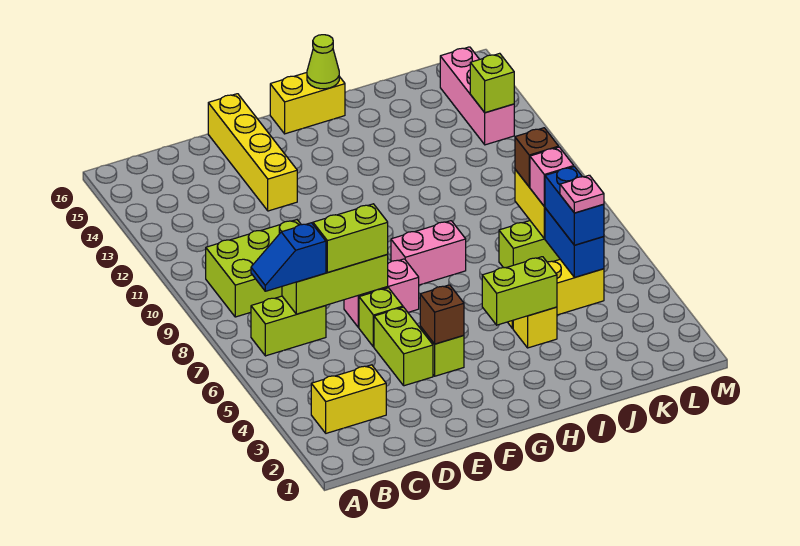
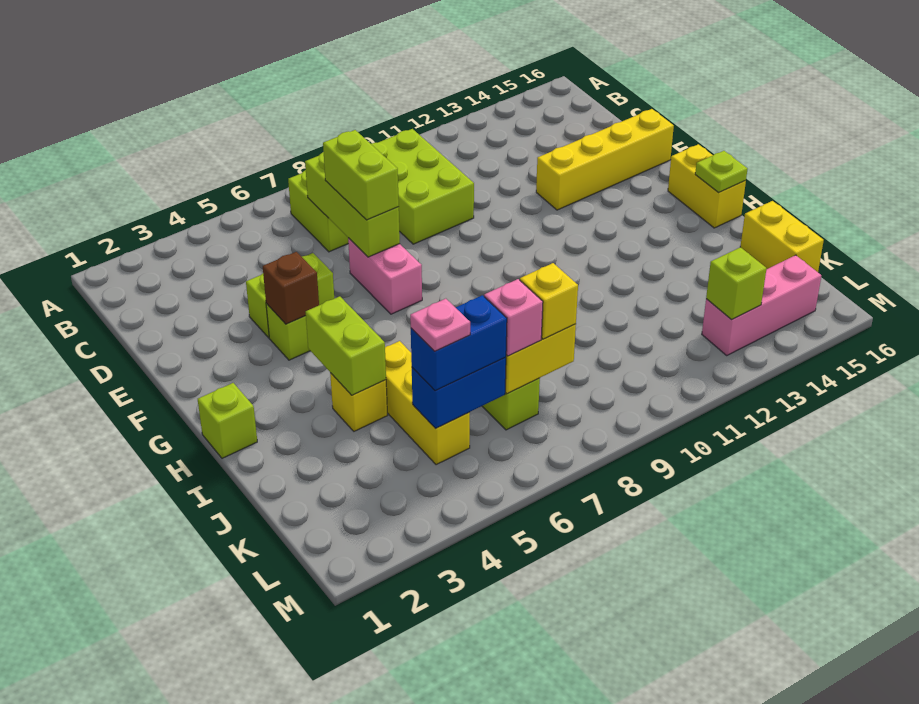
yellow brick B3:C3 level 1 -> yellow brick J16:K16 level 1
blue slope B7:C7 level 3 top C -> none
lime brick E6 level 1 -> lime brick H1 level 1
pink brick G8:H8 level 1 -> none
lime cone H16 level 2 -> lime plate H16 level 2
brown brick K8 level 3 -> yellow brick K8 level 3

